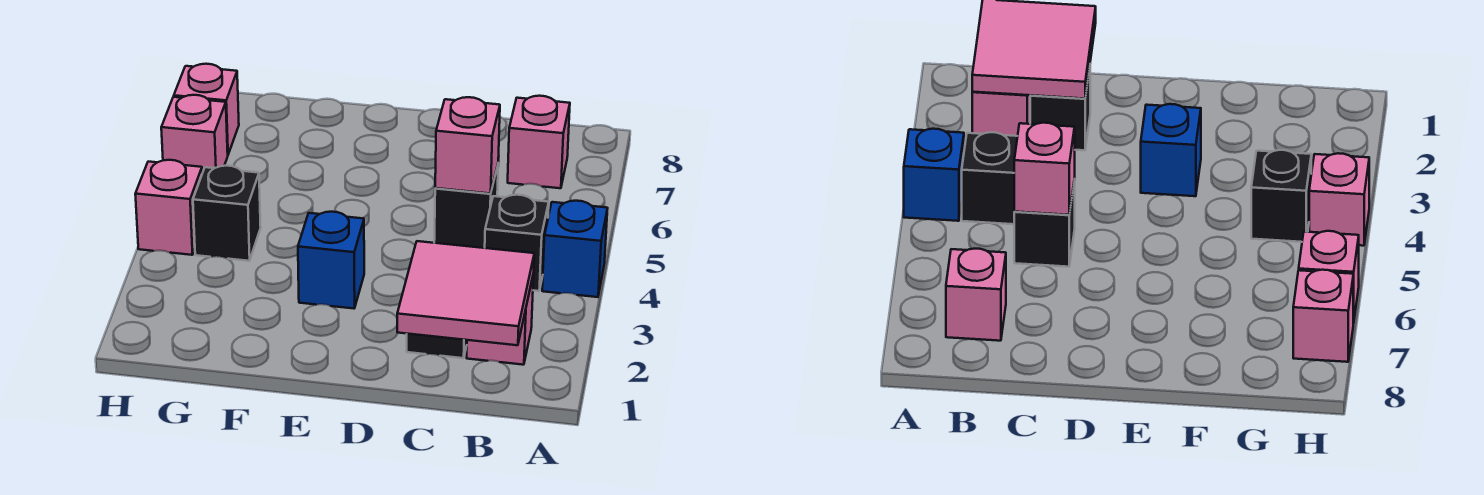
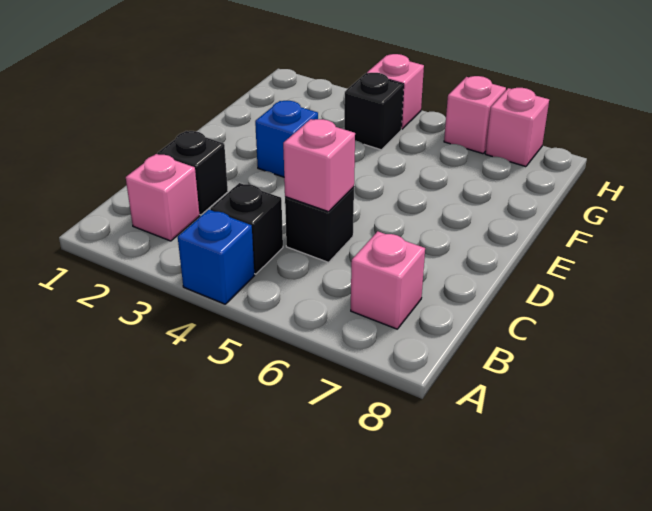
pink tile B1:C2 level 2 -> none

